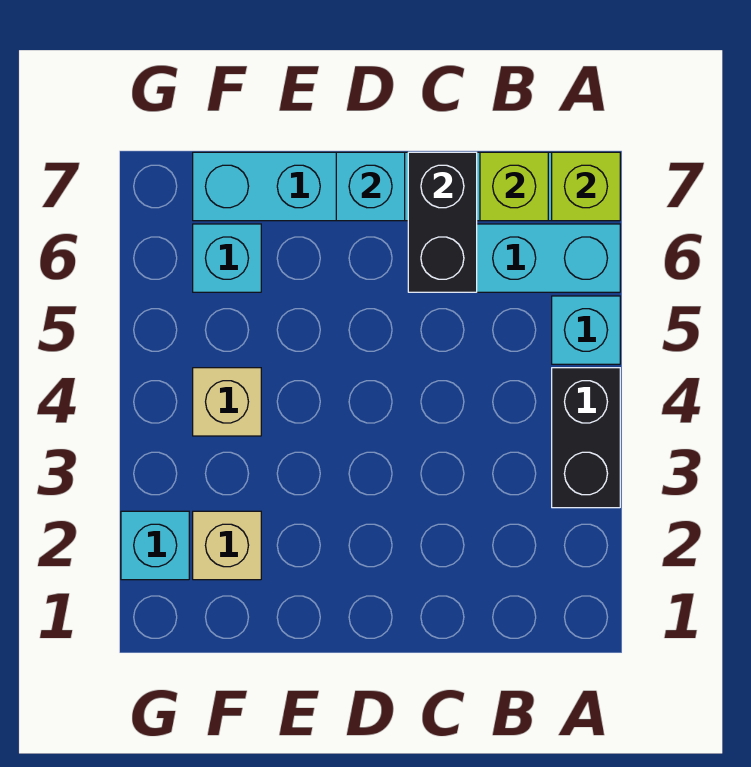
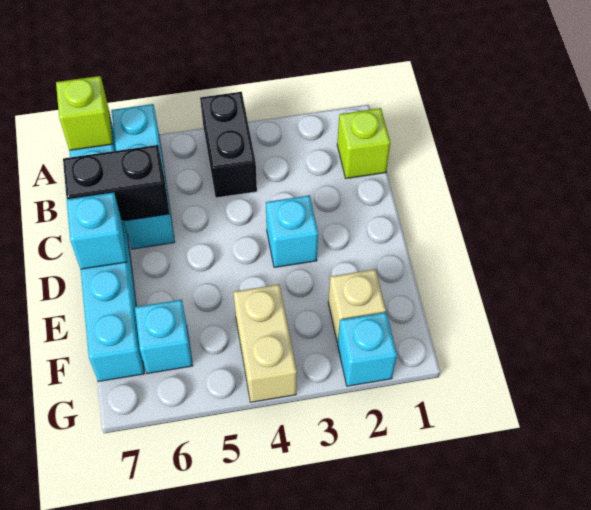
black brick A3:A4 level 1 -> black brick A4:B4 level 1
cyan brick A5 level 1 -> cyan brick D3 level 1
lime brick B7 level 2 -> lime brick B1 level 1
tan brick F4 level 1 -> tan brick F4:G4 level 1

